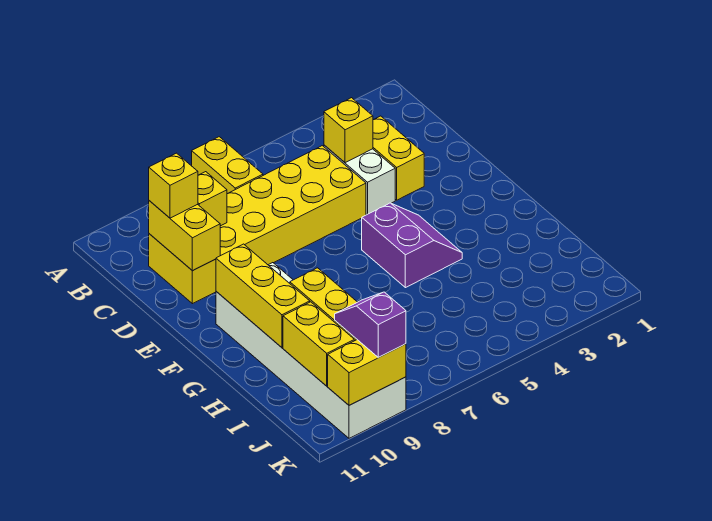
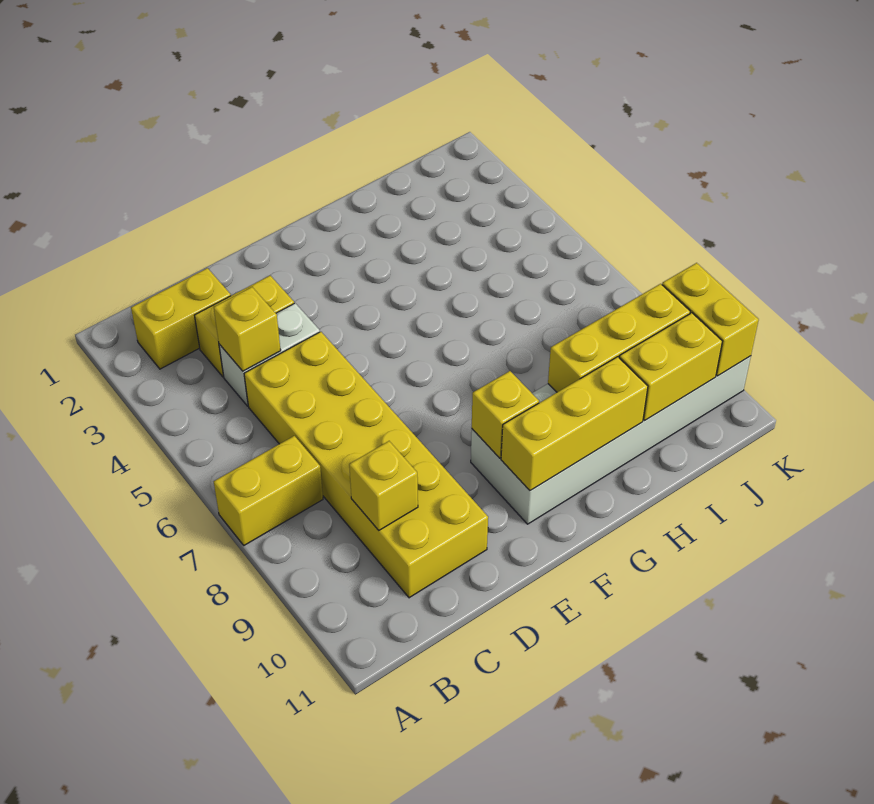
yellow brick C10:D10 level 2 -> yellow brick B2:C2 level 1
yellow brick C10 level 3 -> yellow brick F9 level 2
purple slope F4:G5 level 1 top 5 -> none
purple slope J9:K9 level 3 top K -> none

